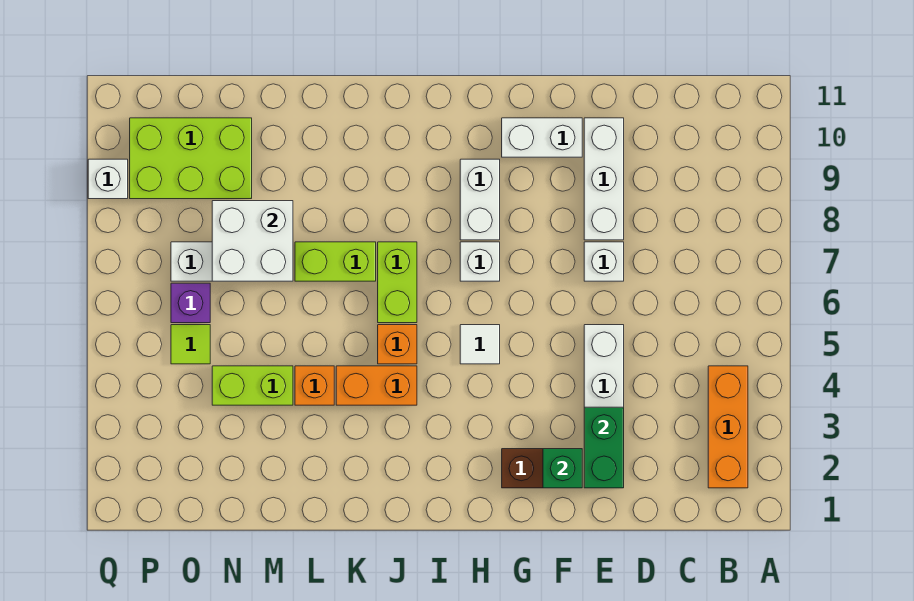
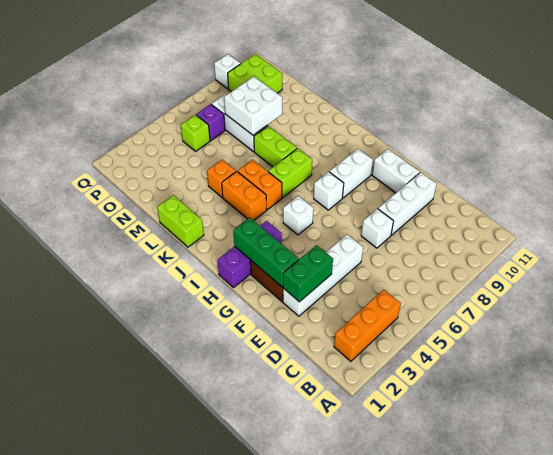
green brick F2 level 2 -> green brick F2:H2 level 2
none -> purple brick H1:H3 level 1
white tile H5 level 1 -> white brick H5 level 1
orange brick J5 level 1 -> orange brick J5:K5 level 1
lime brick M4:N4 level 1 -> lime brick K1:L1 level 1
lime brick N9:P10 level 1 -> lime brick O9:P10 level 1
lime tile O5 level 1 -> lime brick O5 level 1

